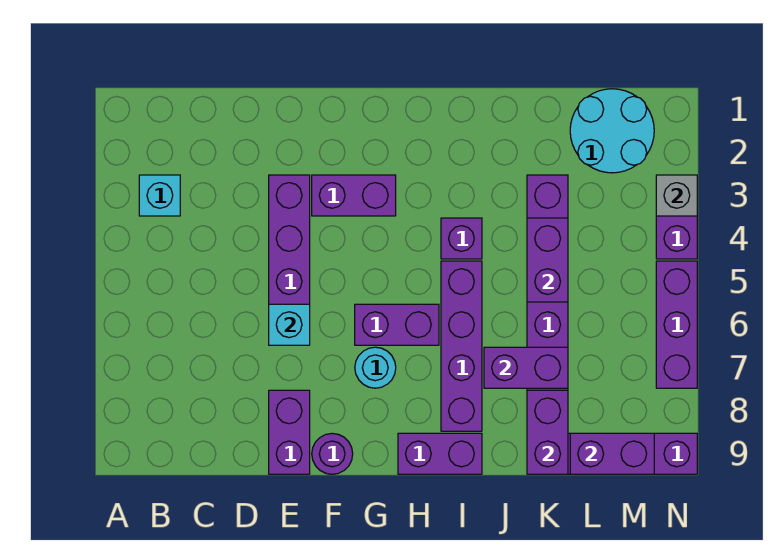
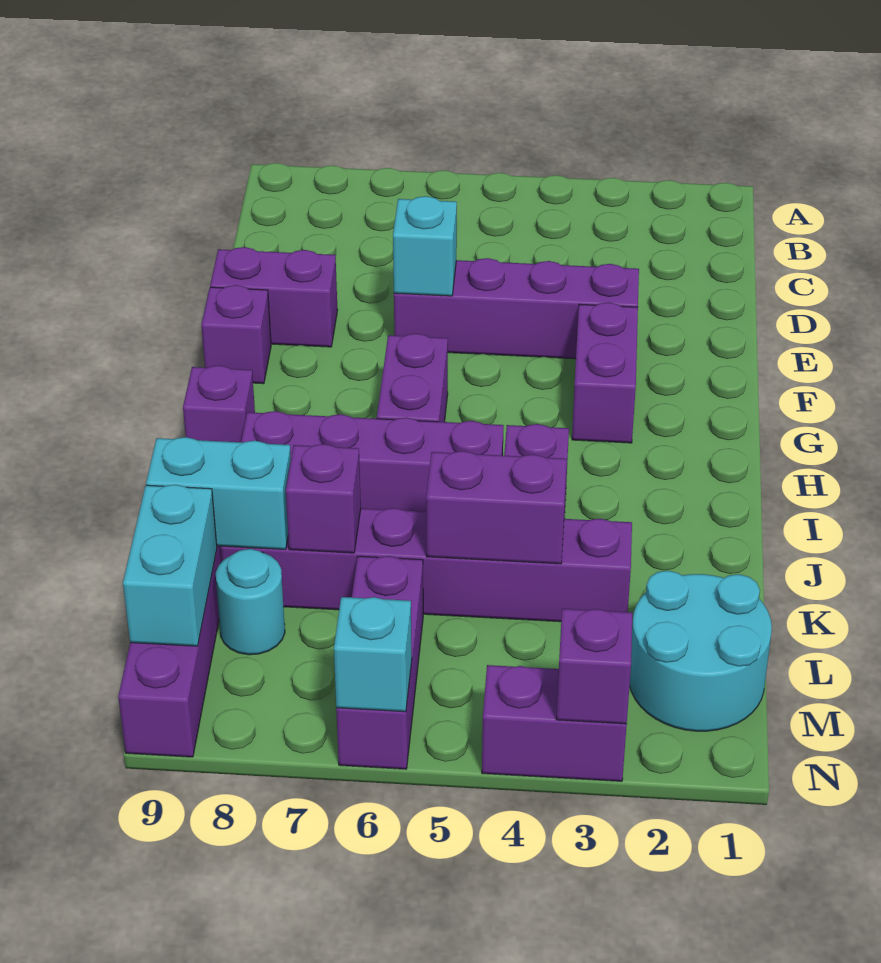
cyan brick B3 level 1 -> cyan brick N6 level 2
purple round brick F9 level 1 -> purple brick F9 level 1
cyan round brick G7 level 1 -> cyan round brick L8 level 1
purple brick H9:I9 level 1 -> purple brick H9 level 1
purple brick J7:K7 level 2 -> purple brick K7 level 2
purple brick K8:K9 level 2 -> cyan brick K8:K9 level 2
purple brick L9:M9 level 2 -> cyan brick L9:M9 level 2
grey brick N3 level 2 -> purple brick N3 level 2
purple brick N5:N7 level 1 -> purple brick L6:N6 level 1

